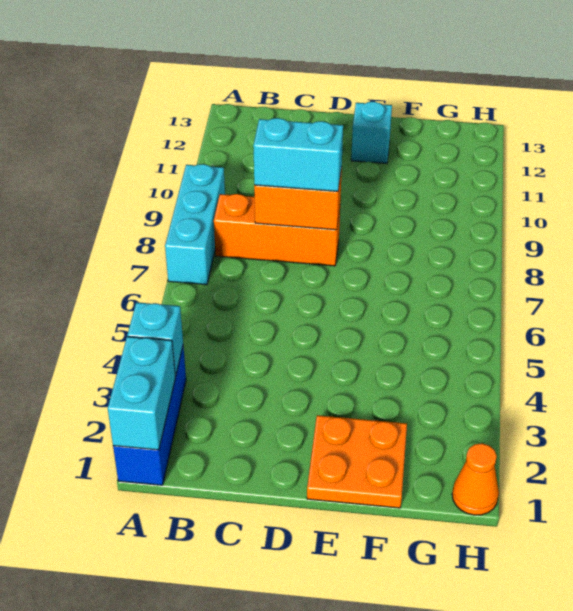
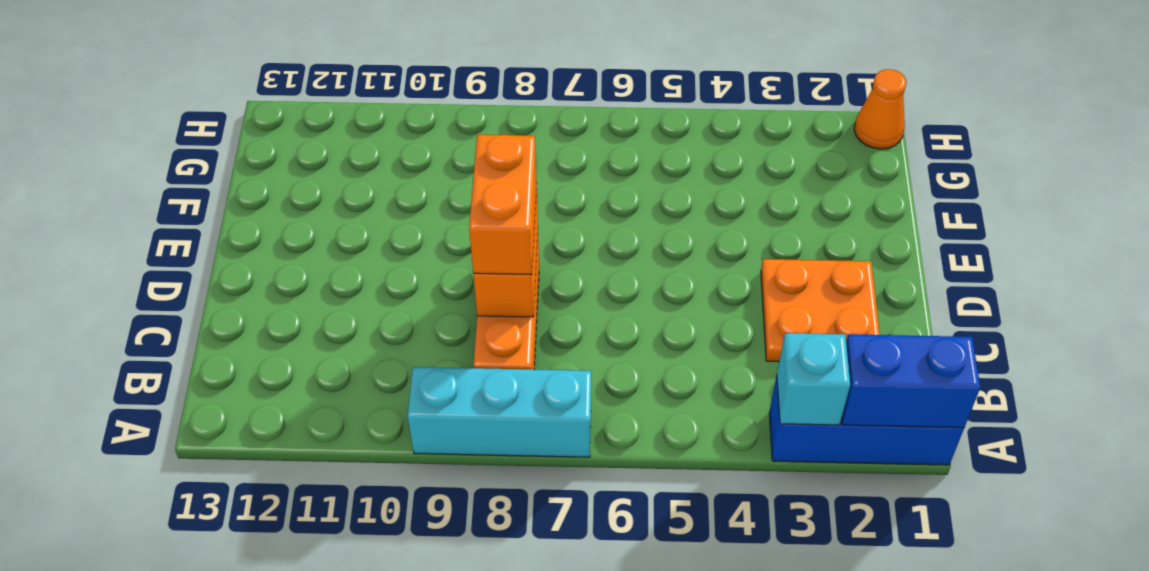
cyan brick A1:A2 level 2 -> blue brick A1:A2 level 2
cyan brick C8:D8 level 3 -> orange brick C8:D8 level 3
orange plate E1:F2 level 1 -> orange plate C2:D3 level 1
cyan brick E12 level 1 -> none

